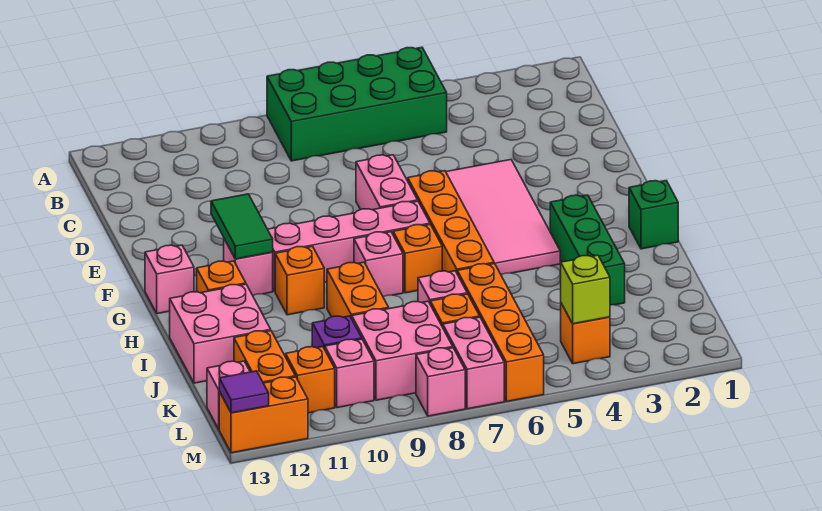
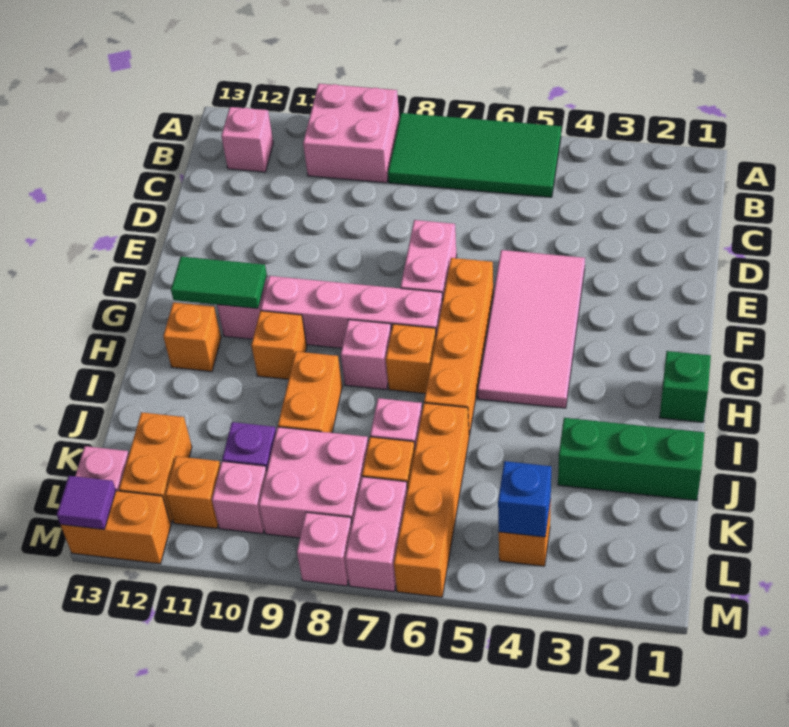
green brick A5:B8 level 1 -> green tile A5:B8 level 1
green tile F11:G11 level 2 -> green tile G11:G12 level 2
pink brick G13 level 1 -> pink brick B12 level 1
green brick H3:J3 level 1 -> green brick J1:J3 level 1
pink brick I12:J13 level 1 -> pink brick A9:B10 level 1
lime brick L4 level 2 -> blue brick L4 level 2

